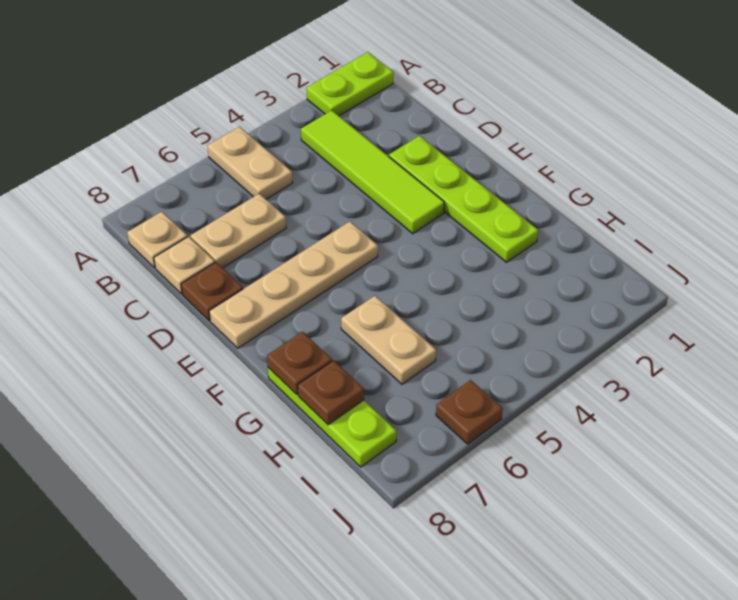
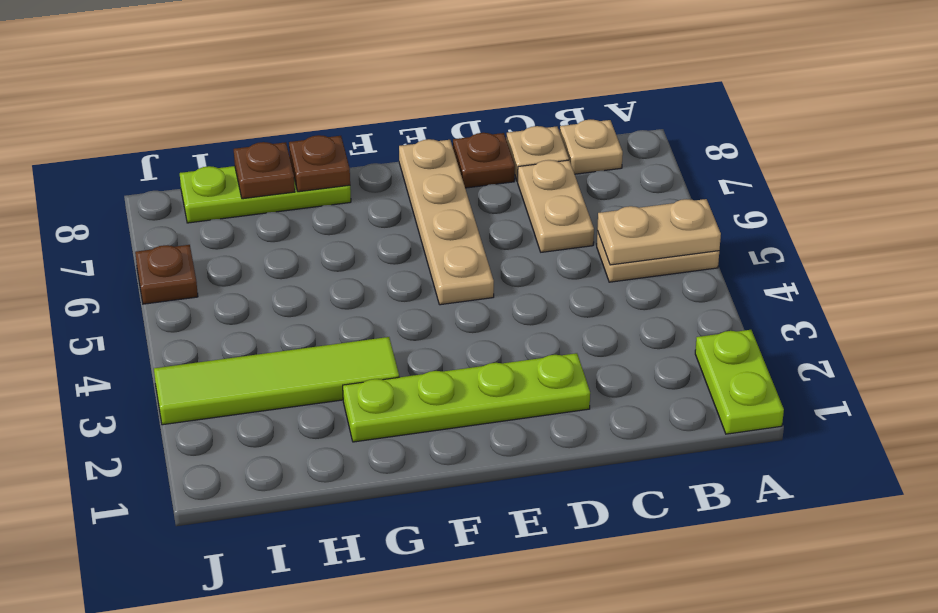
lime tile B3:E3 level 1 -> lime tile G3:J3 level 1
tan plate G6:H6 level 1 -> tan plate A5:B5 level 2

